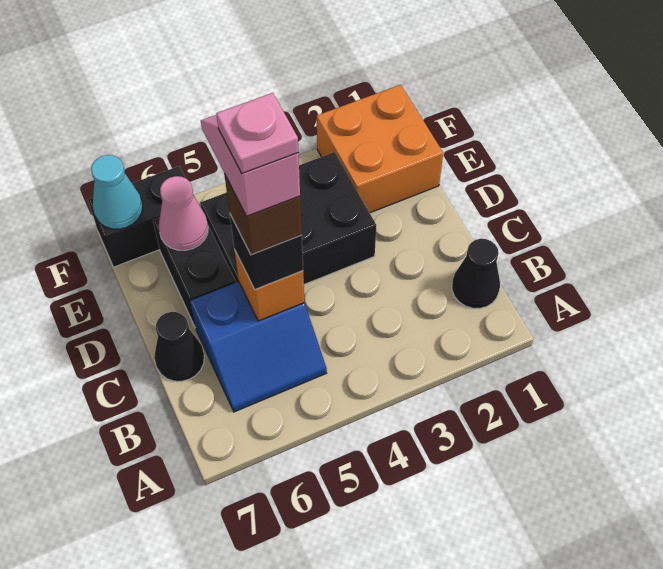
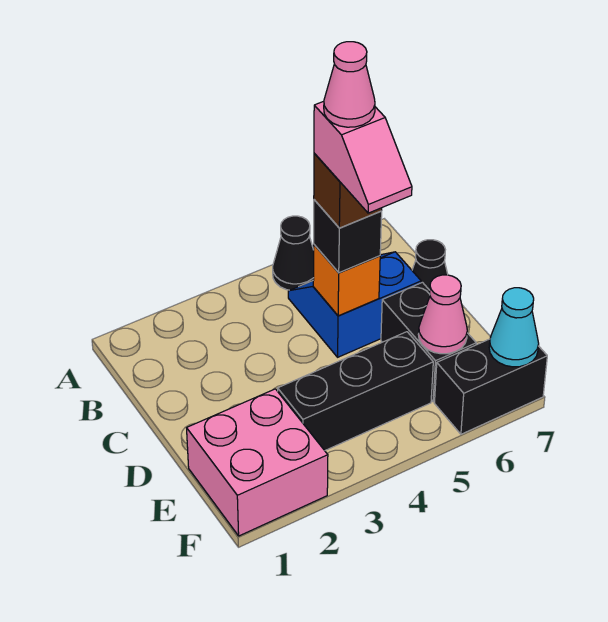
black cone B1 level 1 -> black cone A5 level 1
pink plate C5 level 6 -> pink cone C5 level 6
black brick D3:E5 level 1 -> black brick E3:E5 level 1
orange brick E1:F2 level 1 -> pink brick E1:F2 level 1

